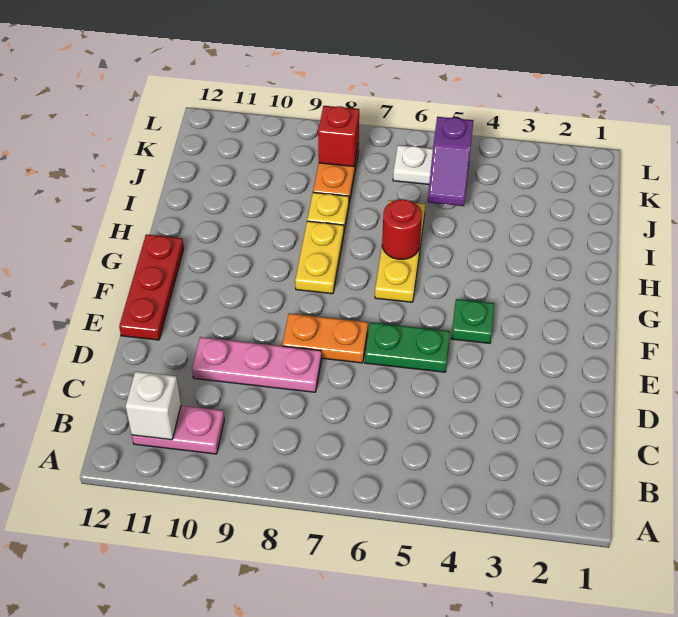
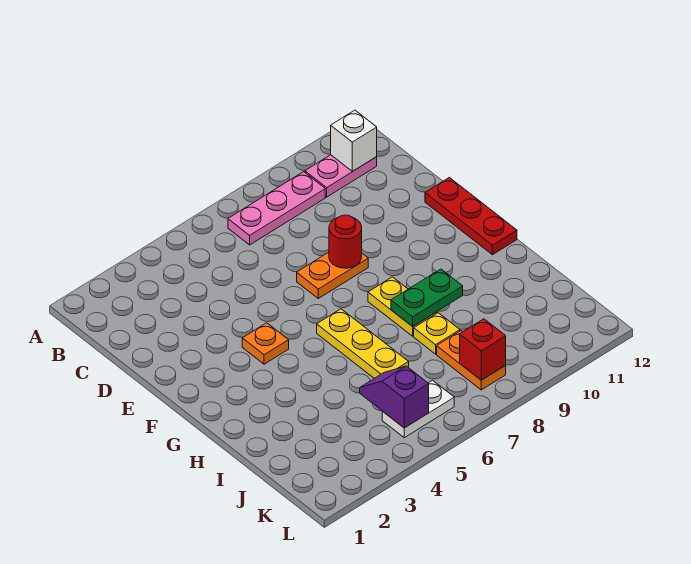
pink plate D8:D10 level 1 -> pink plate B7:B9 level 1
green plate E5:E6 level 1 -> green plate H8:H9 level 2
green plate F4 level 1 -> orange plate F4 level 1
red round brick H6 level 2 -> red round brick E8 level 2

